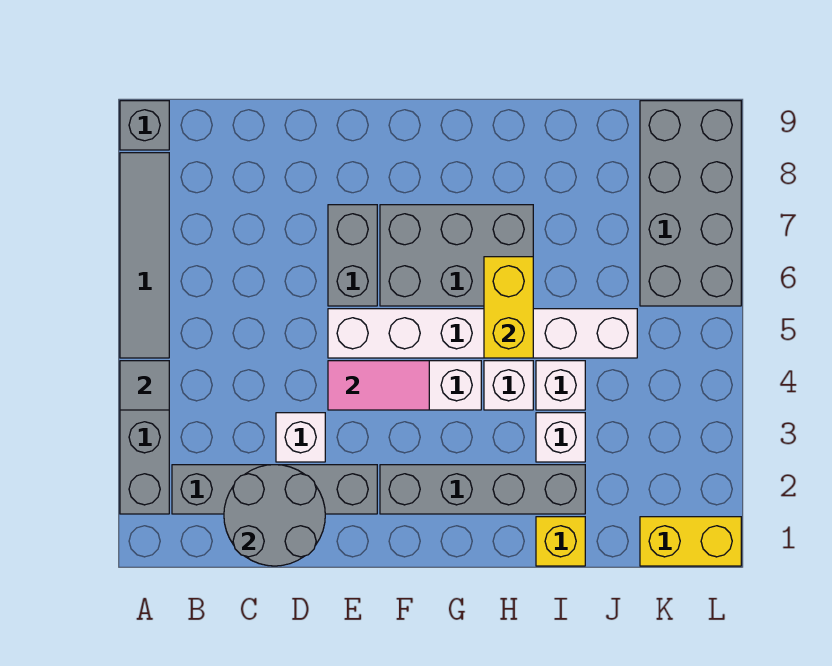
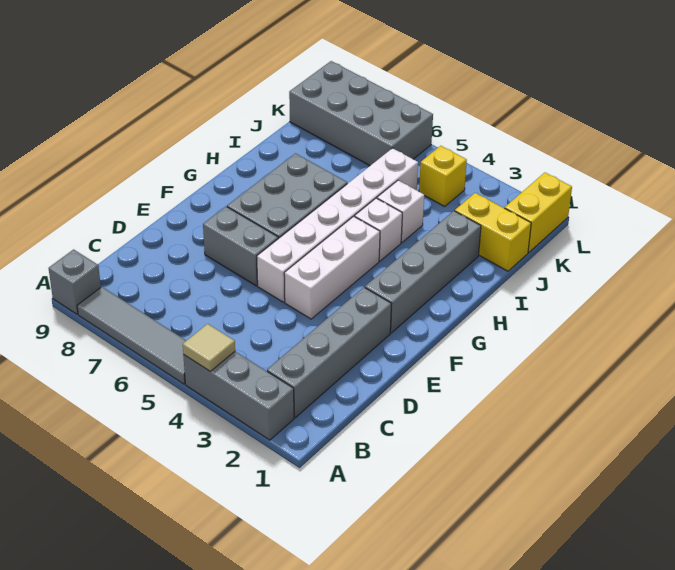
grey tile A4 level 2 -> tan tile A4 level 2
grey round brick C1:D2 level 2 -> none
white brick D3 level 1 -> none
pink tile E4:F4 level 2 -> none
yellow brick H5:H6 level 2 -> yellow brick J1:J2 level 1
yellow brick I1 level 1 -> yellow brick K4 level 1
white brick I3 level 1 -> none

